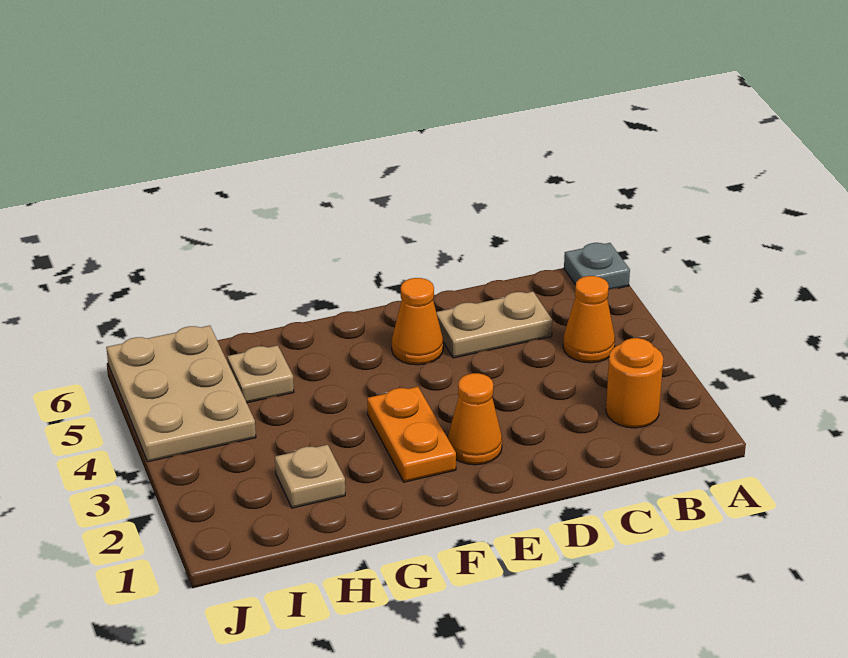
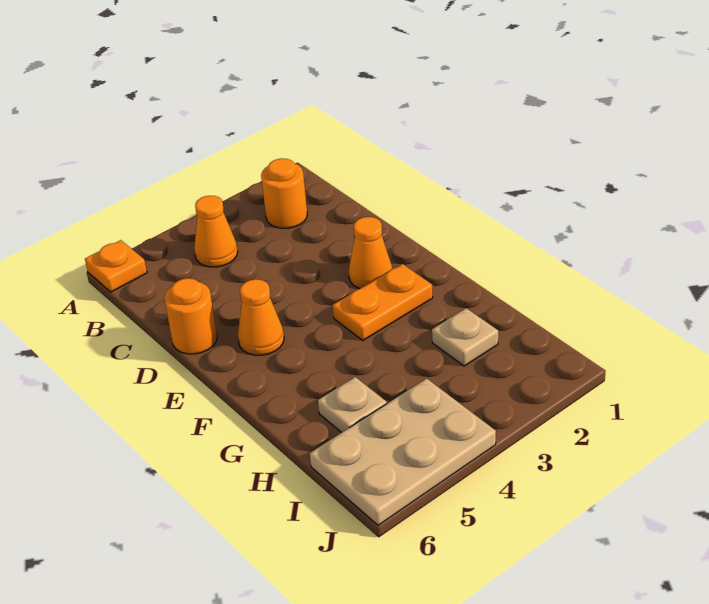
grey plate A6 level 1 -> orange plate A6 level 1
tan plate C5:D5 level 1 -> none
none -> orange round brick D6 level 1

